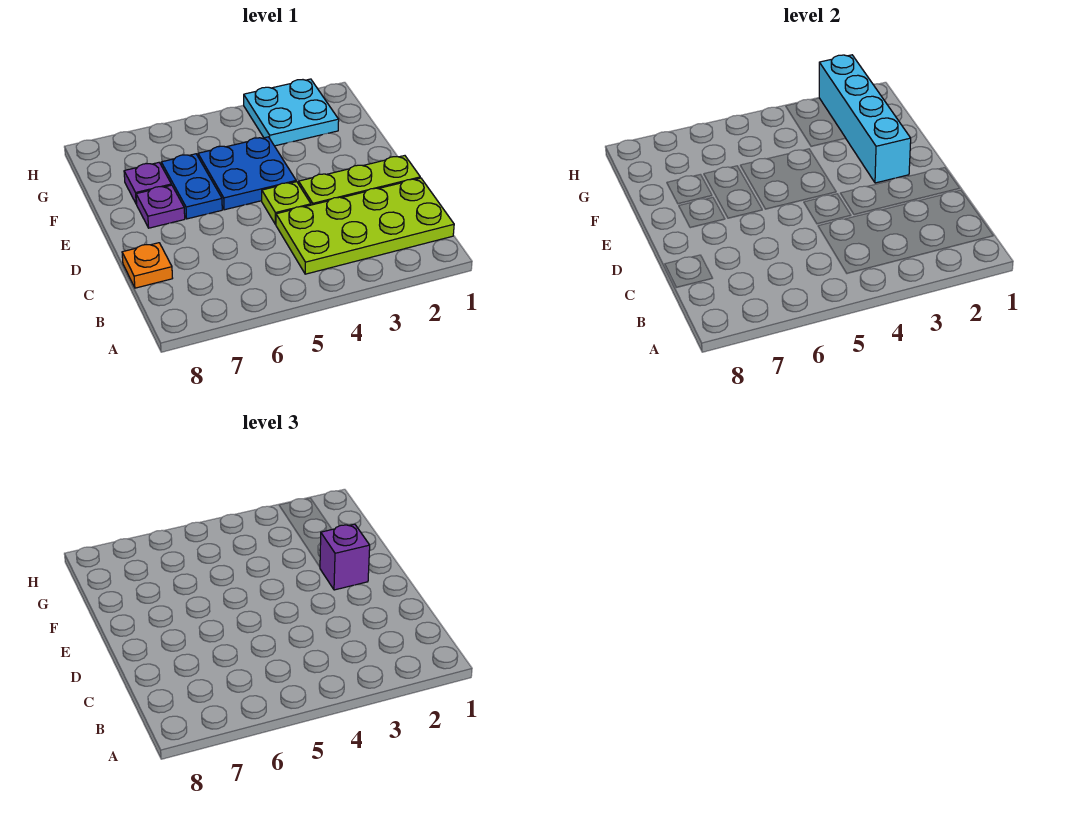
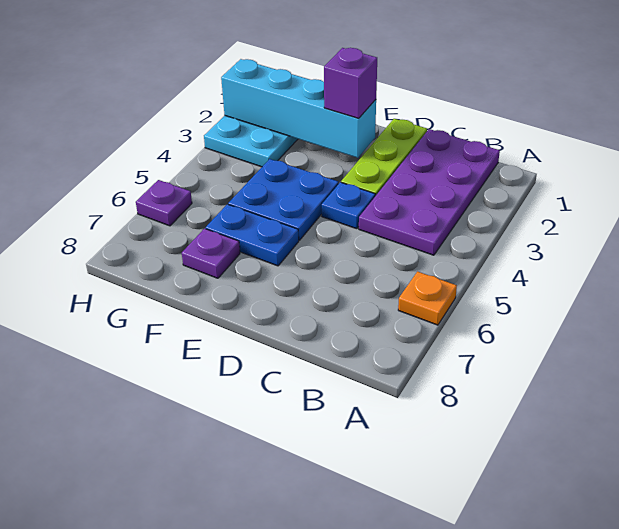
lime plate B1:C4 level 1 -> purple plate B1:C4 level 1
orange plate C8 level 1 -> orange plate A6 level 1
lime plate D4 level 1 -> blue plate D4 level 1
purple plate E7 level 1 -> purple plate H6 level 1

